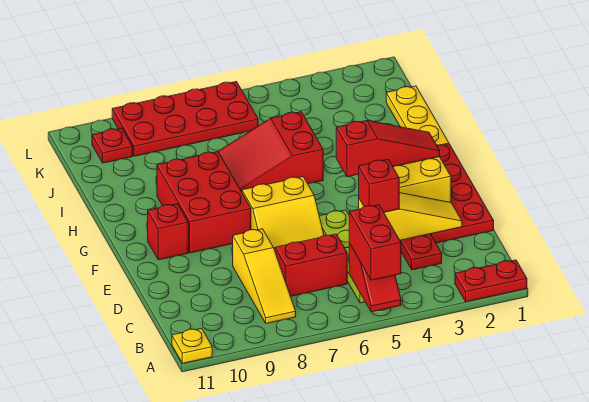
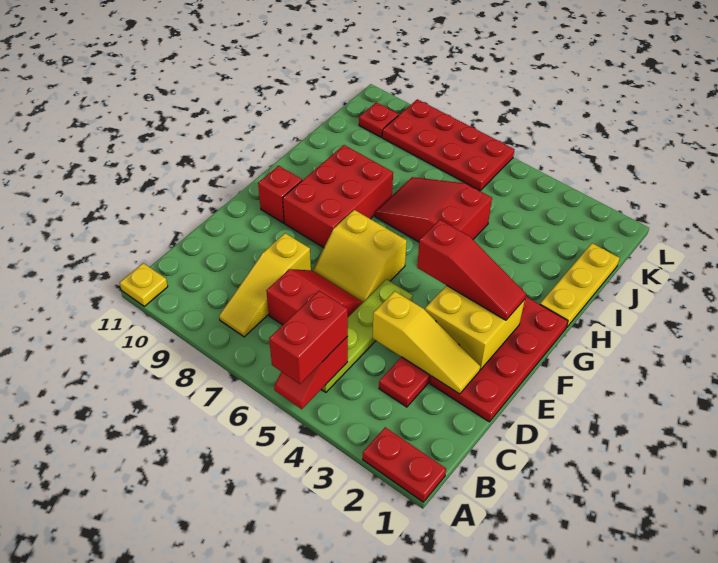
red brick D4 level 3 -> none

